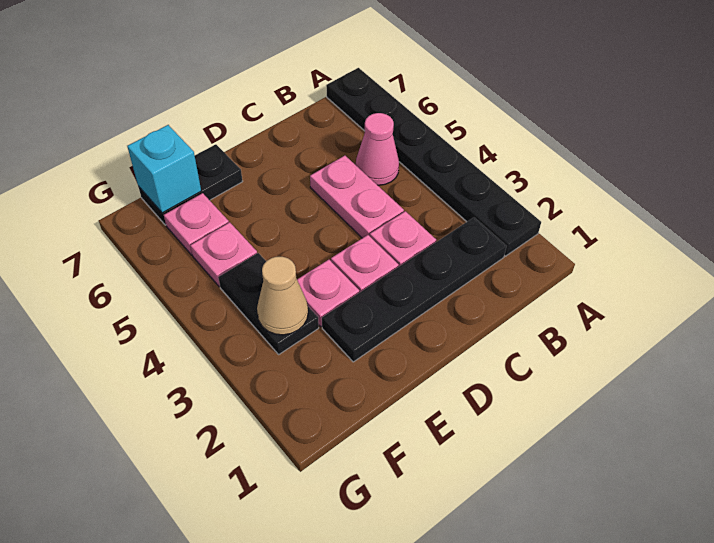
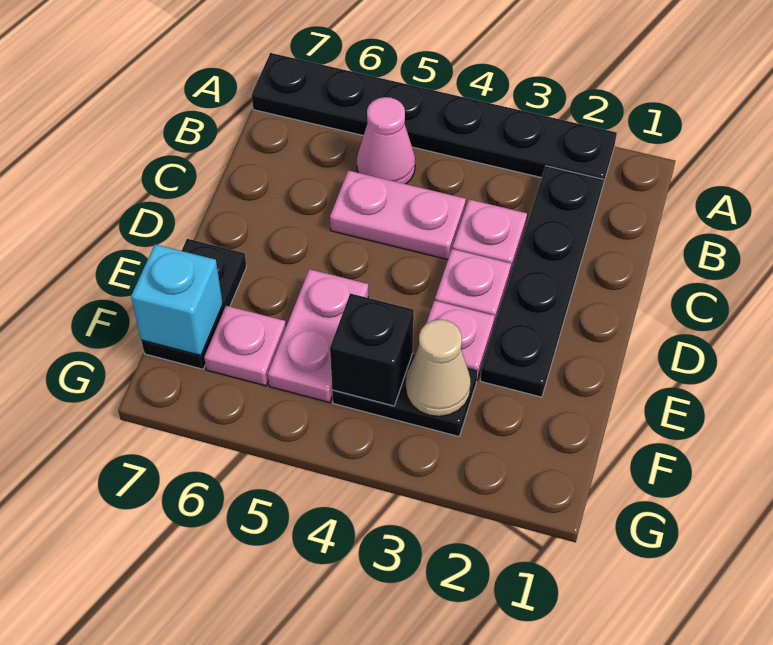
none -> black brick F4 level 2
pink plate F5 level 1 -> pink plate E5:F5 level 1

